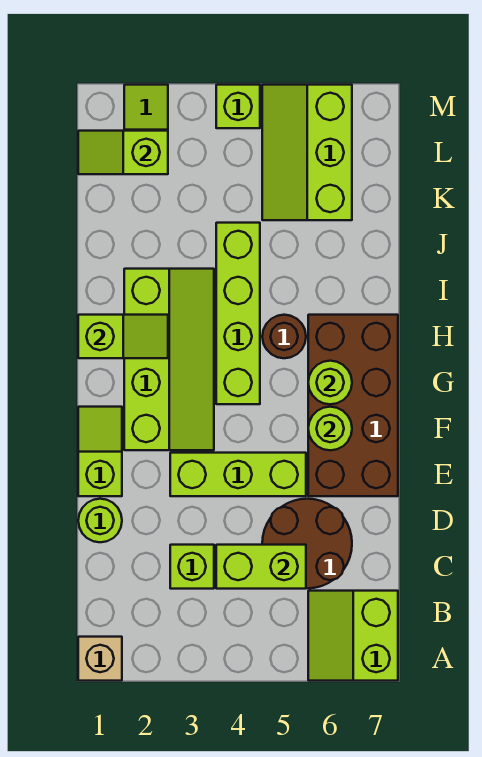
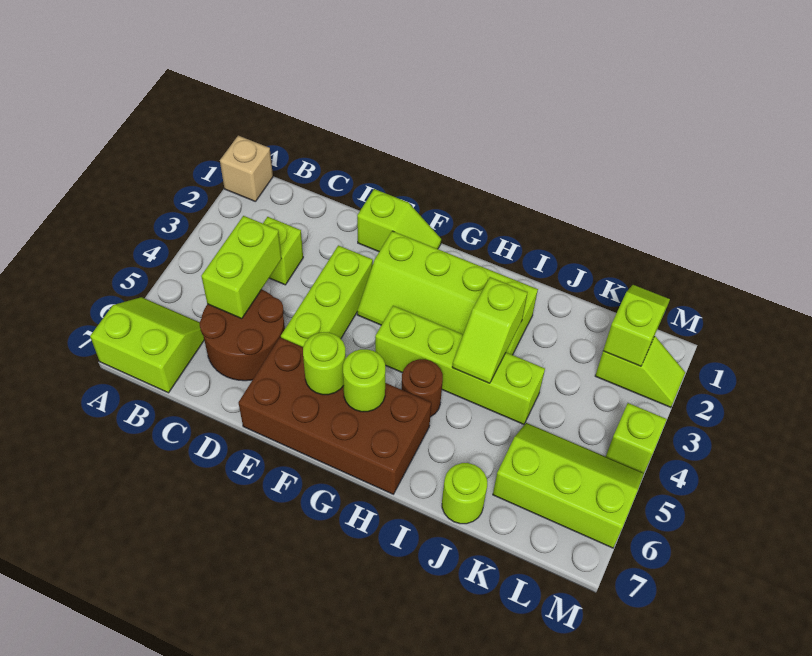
lime round brick D1 level 1 -> lime round brick J7 level 1
lime slope H1:H2 level 2 top 1 -> lime slope I3:I4 level 2 top 3

